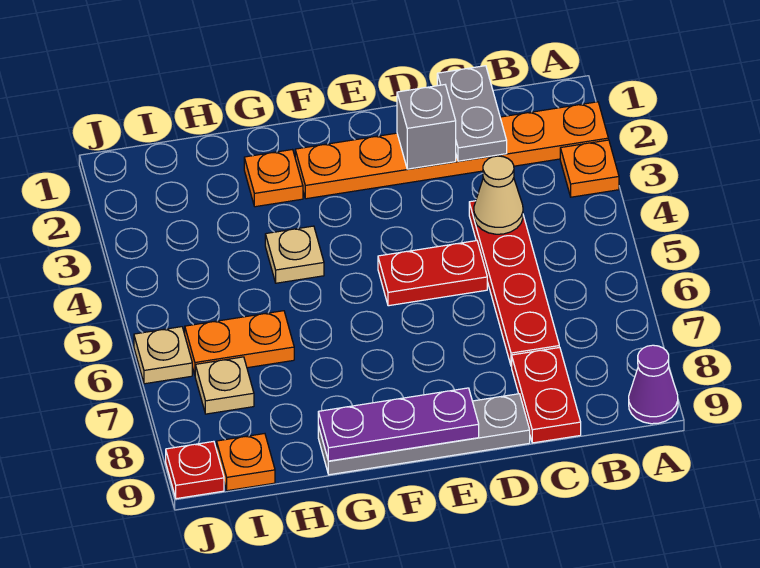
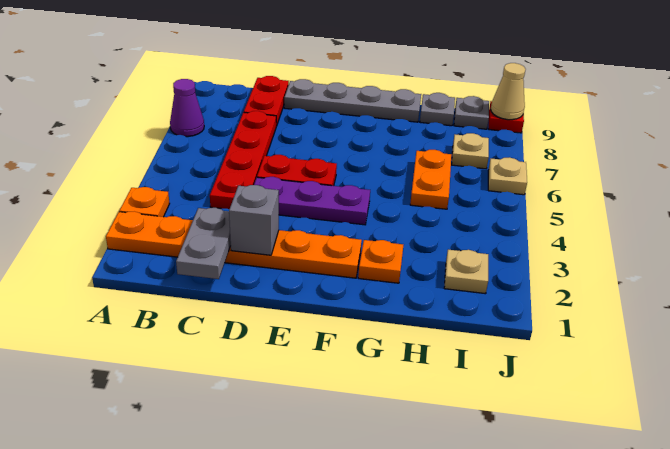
purple cone A9 level 1 -> purple cone A7 level 1
tan cone C4 level 2 -> tan cone J9 level 2
purple plate E9:G9 level 2 -> purple plate D4:F4 level 1
tan plate G4 level 1 -> tan plate I2 level 1
orange plate H6:I6 level 1 -> orange plate H5:H6 level 1
none -> grey plate H9 level 1
orange plate I9 level 1 -> grey plate I9 level 1

